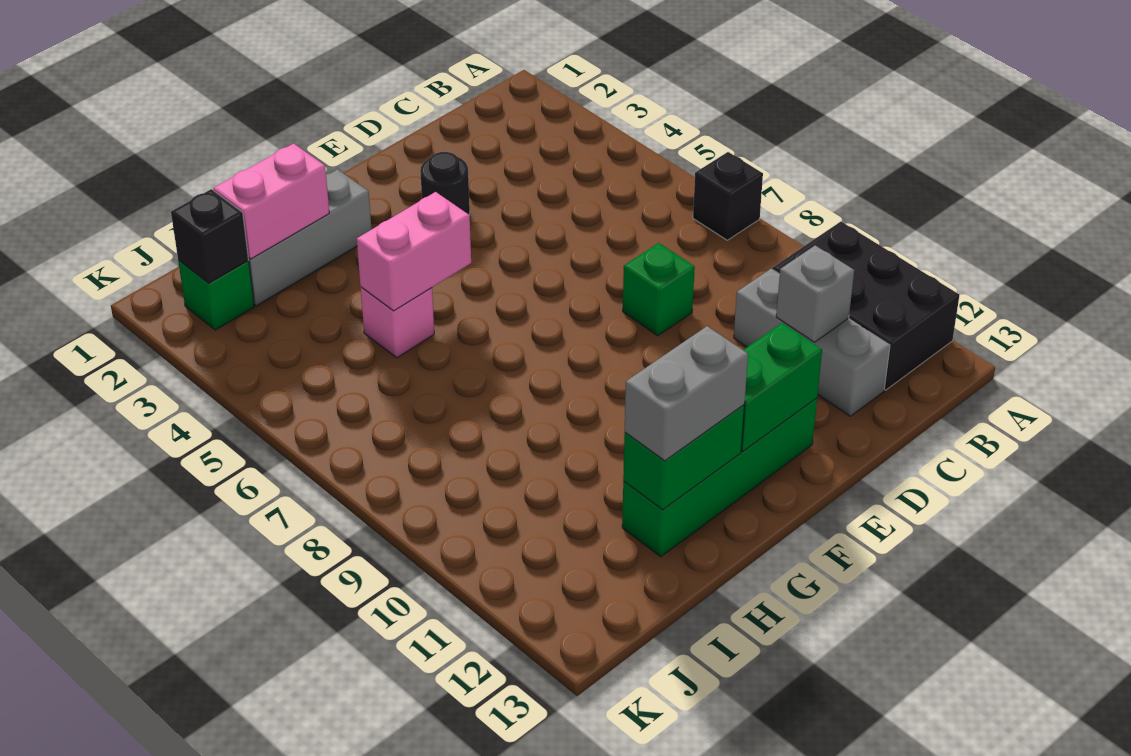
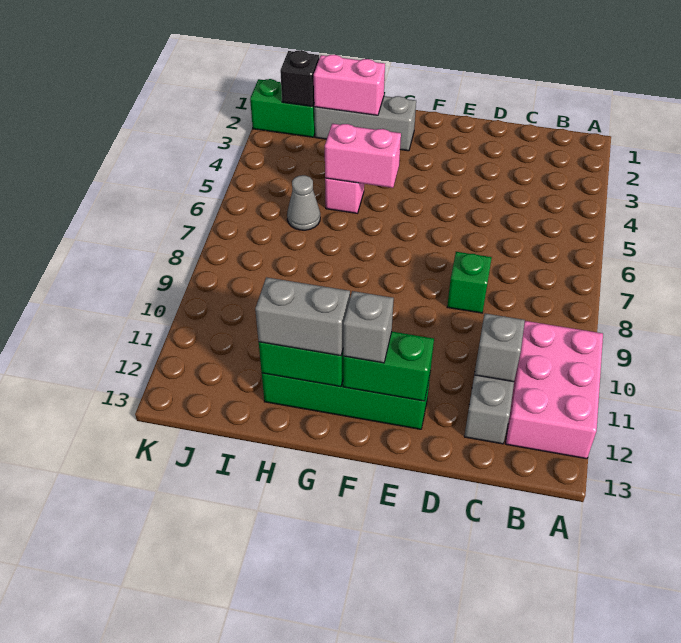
black brick A7 level 1 -> none
black brick A10:B12 level 1 -> pink brick A10:B12 level 1
black round brick E3 level 1 -> none
none -> grey brick F12 level 3
none -> grey cone I6 level 1
green brick J2 level 1 -> green brick J2:K2 level 1

